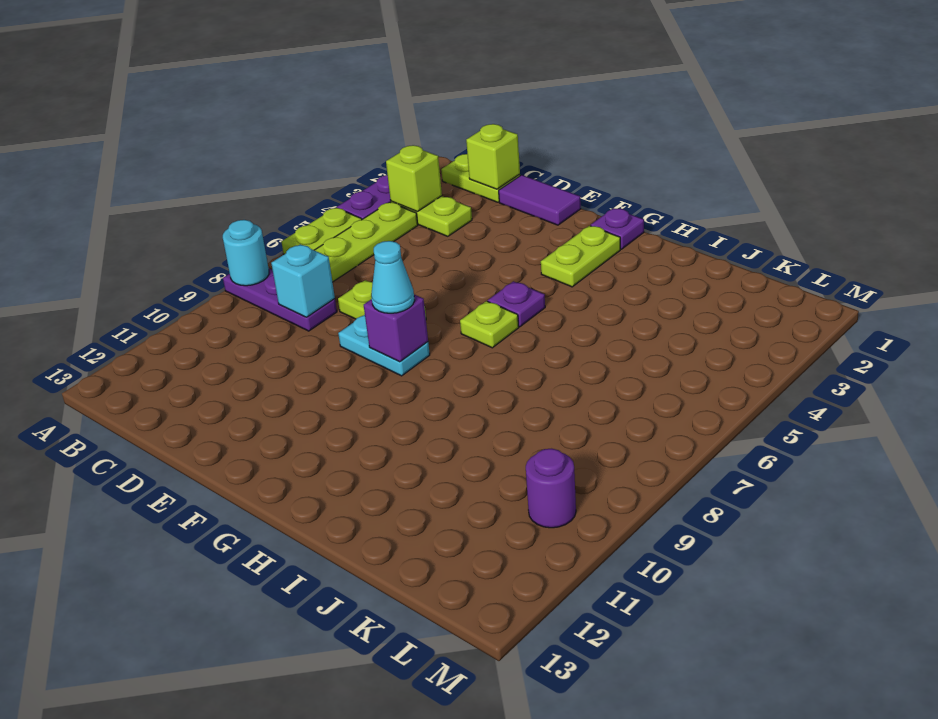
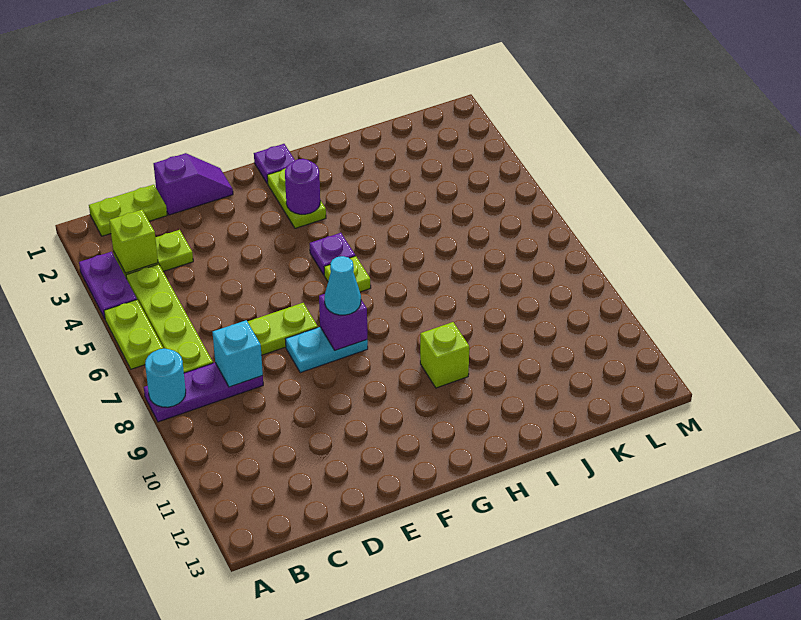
lime brick C1 level 2 -> lime brick H10 level 1
purple tile D1:E1 level 1 -> purple slope D1:E1 level 1 top D
purple round brick L10 level 1 -> purple round brick G3 level 2

